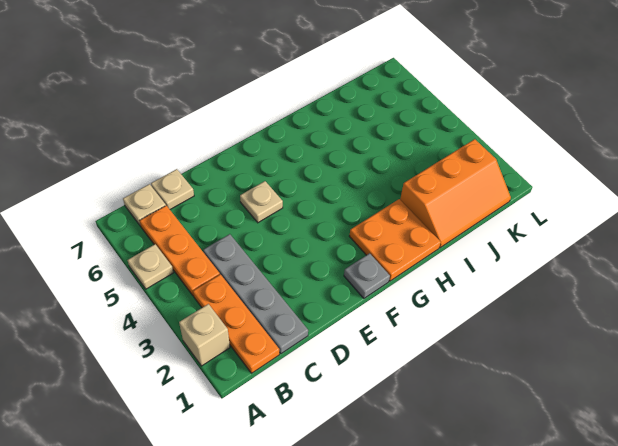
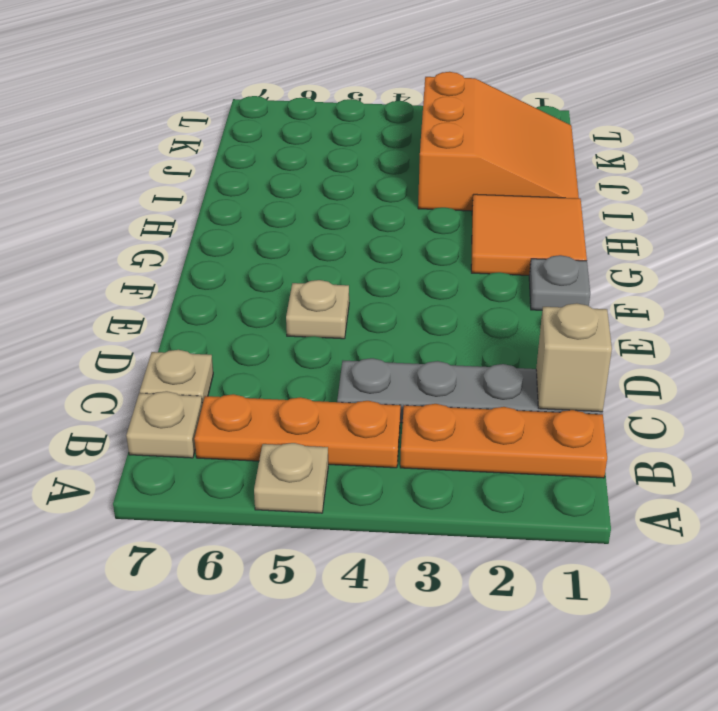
tan brick A2 level 1 -> tan brick C1 level 2
orange plate G1:H2 level 1 -> orange tile G1:H2 level 1
orange slope I1:K2 level 1 top 2 -> orange slope I1:K3 level 1 top 3

